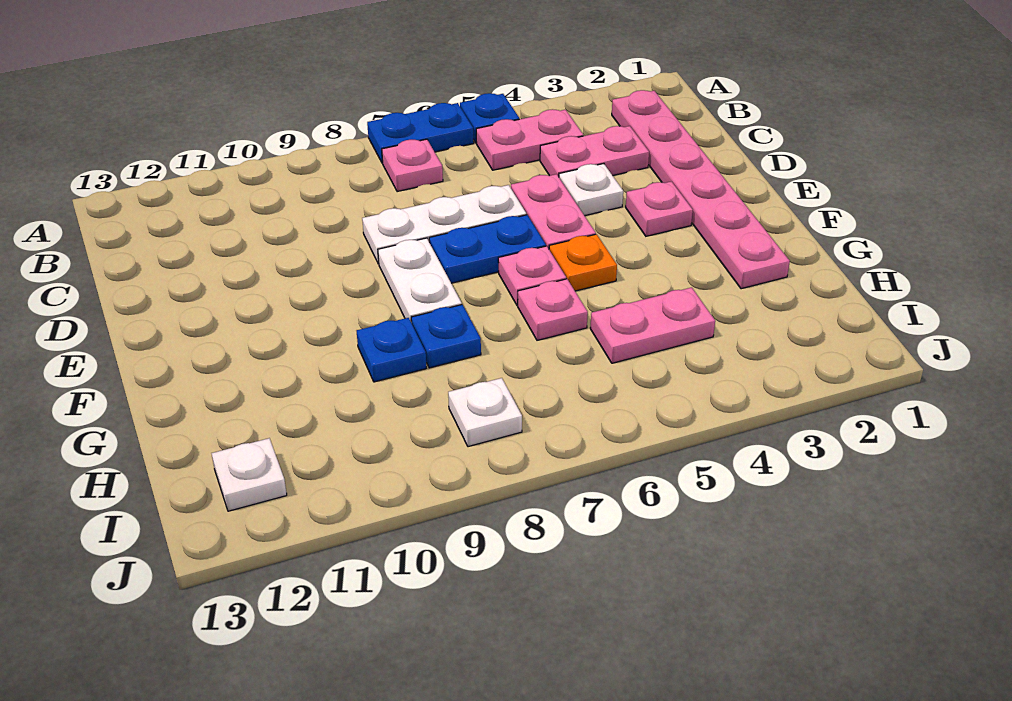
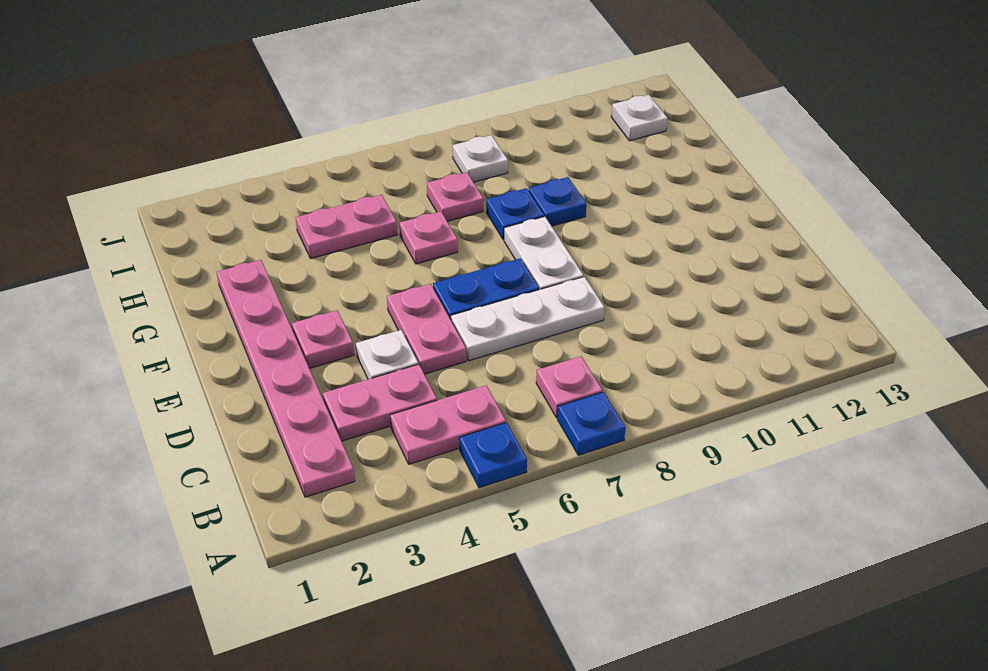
blue plate A6:A7 level 1 -> blue plate A7 level 1
orange plate F5 level 1 -> none
pink plate F6 level 1 -> pink plate H7 level 1

